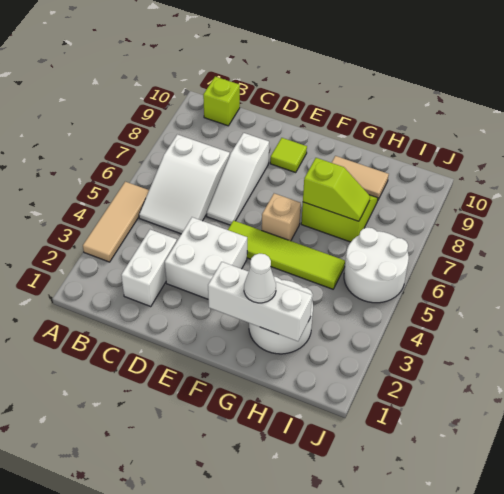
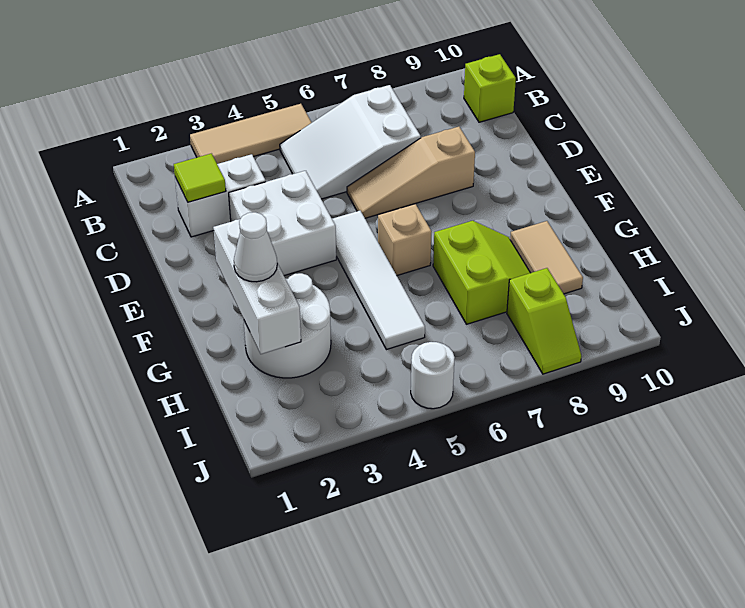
white slope D6:D8 level 1 top 8 -> tan slope D6:D8 level 1 top 8
lime tile E5:H5 level 1 -> white tile E5:H5 level 1
lime tile E9 level 1 -> lime tile C2 level 2
lime slope G7:H7 level 2 top G -> lime slope I8:J8 level 1 top I
white round brick I5:J6 level 1 -> white round brick J5 level 1

